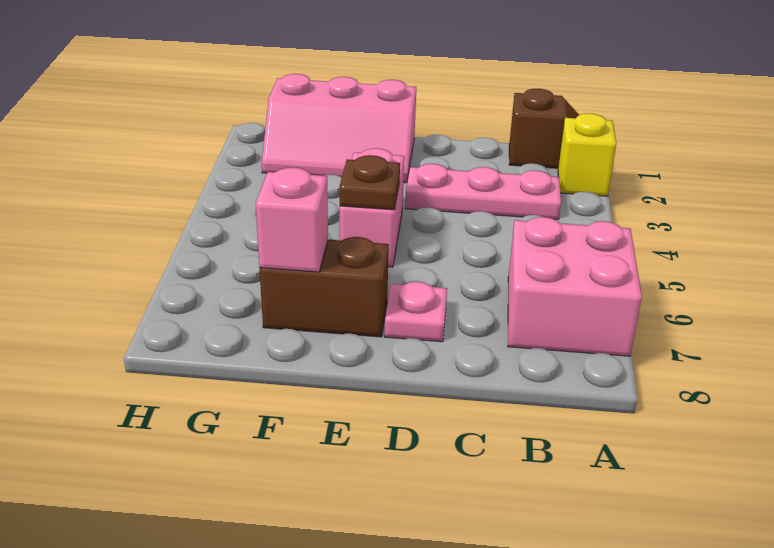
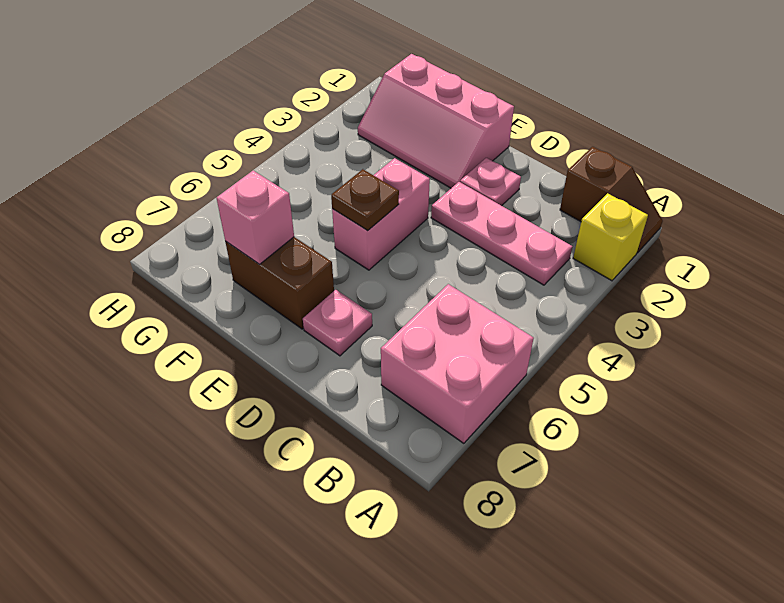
none -> pink plate D2 level 1

